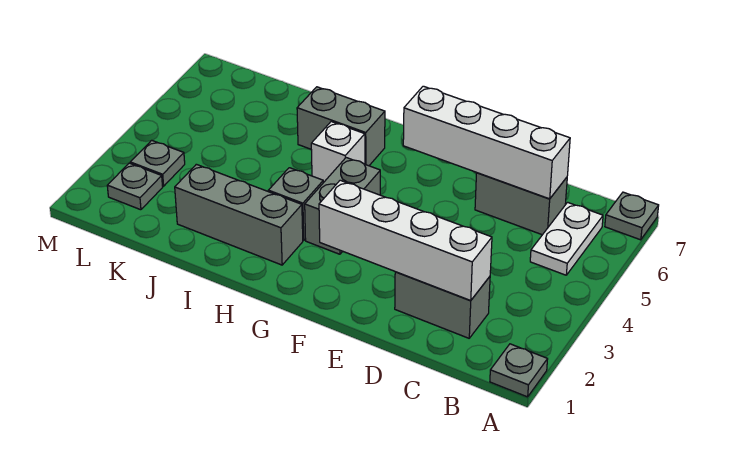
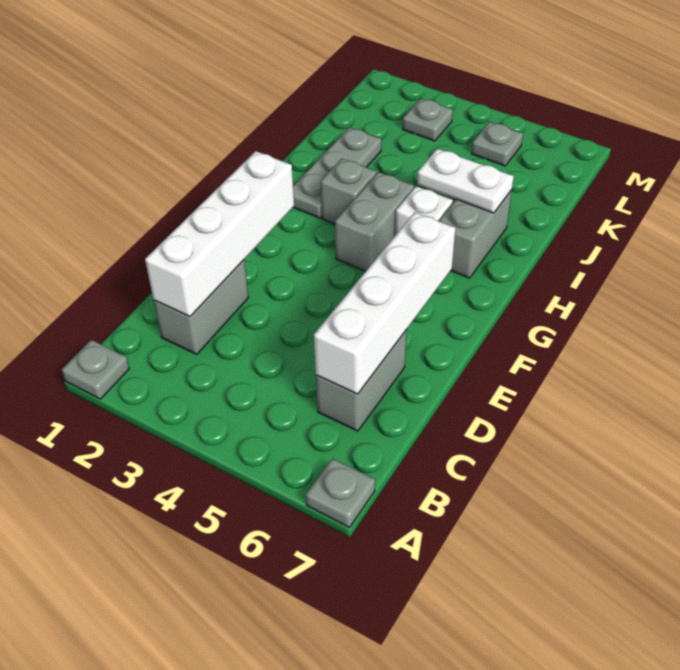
white plate B5:B6 level 1 -> white plate I5:I6 level 2
grey brick G3:G4 level 1 -> grey brick G4:H4 level 1
grey brick H2:J2 level 1 -> grey plate H2:J2 level 1
grey plate L2 level 1 -> grey plate L5 level 1

